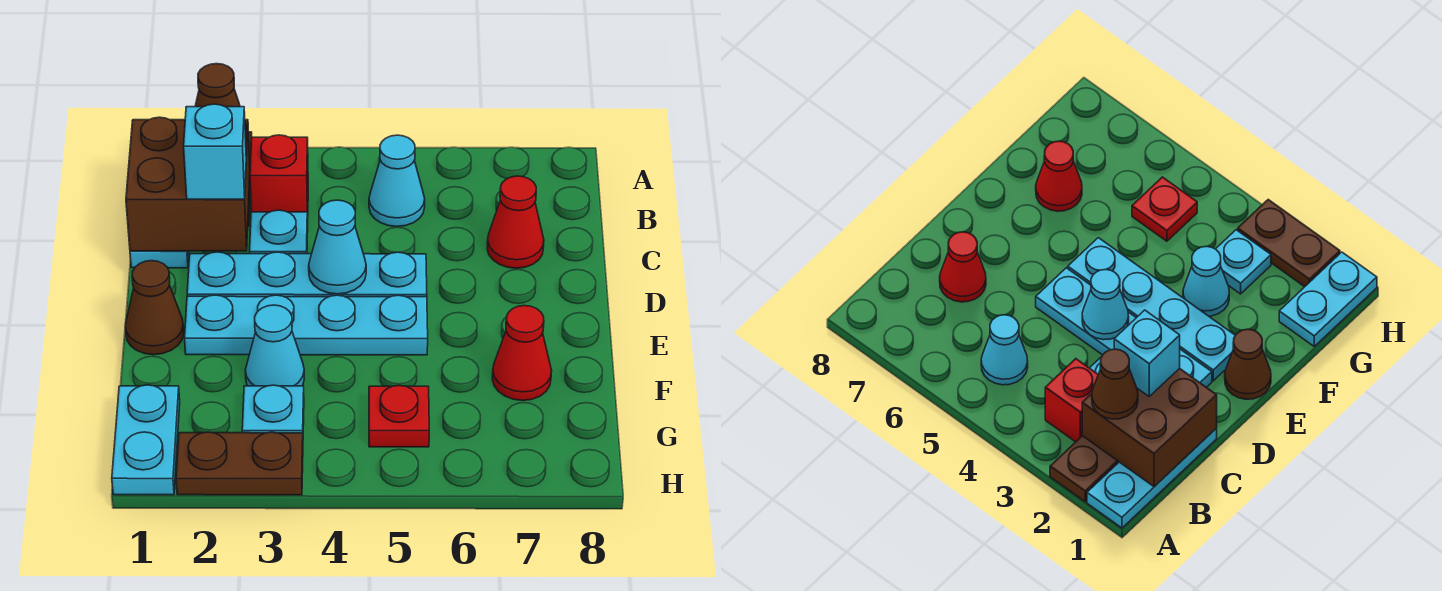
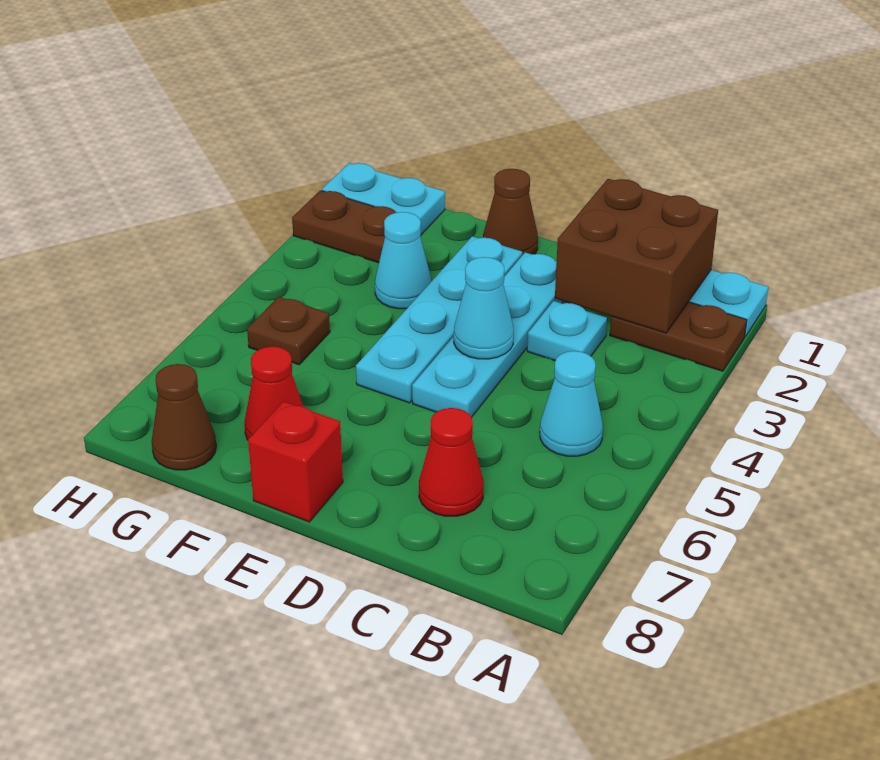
brown cone B2 level 3 -> brown cone G8 level 1
red brick B3 level 1 -> red brick E8 level 1
cyan brick C2 level 3 -> none
cyan plate G3 level 1 -> none
red plate G5 level 1 -> brown plate G5 level 1
brown plate H2:H3 level 1 -> brown plate G2:H2 level 1

